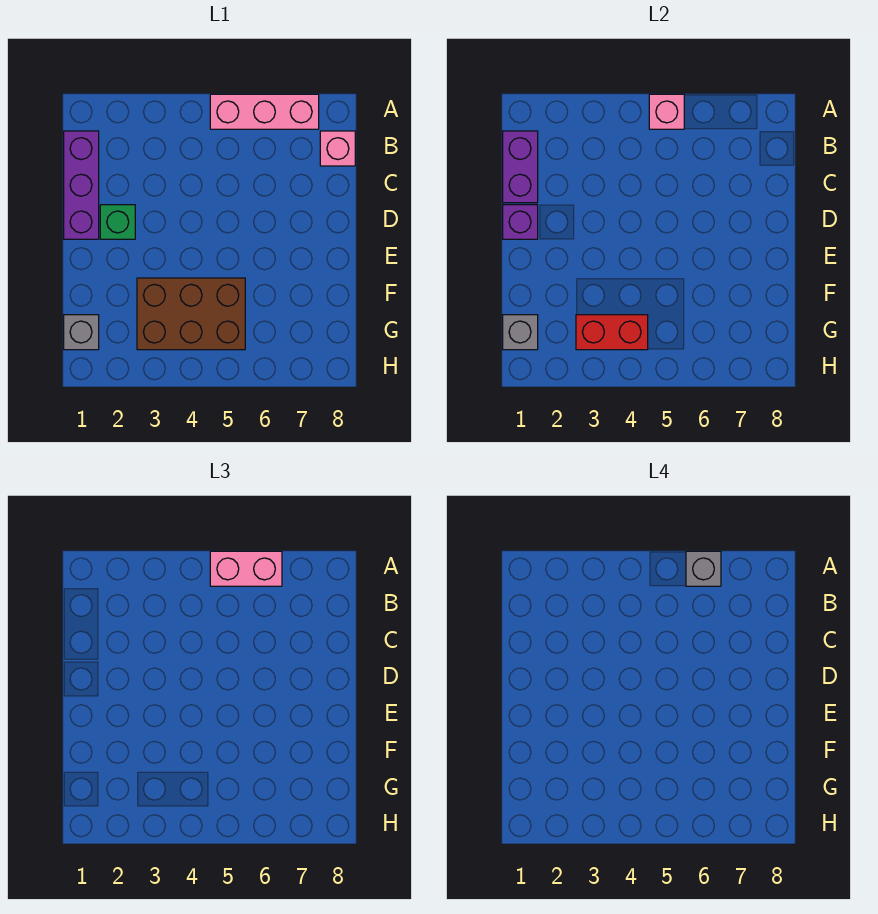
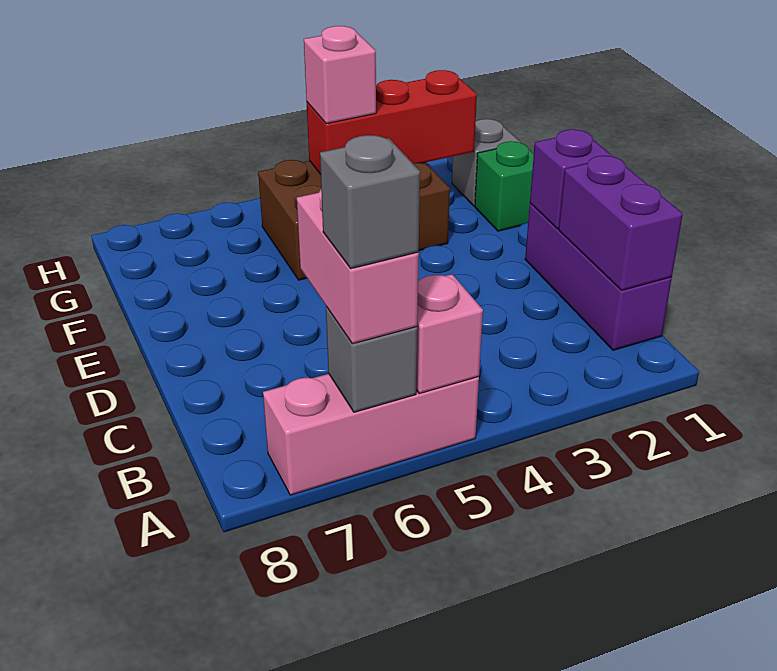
pink brick A5:A6 level 3 -> pink brick A6:B6 level 3
pink brick B8 level 1 -> pink brick G4 level 3
green brick D2 level 1 -> green brick F1 level 1
grey brick G1 level 2 -> grey brick A6 level 2
red brick G3:G4 level 2 -> red brick G2:G4 level 2

